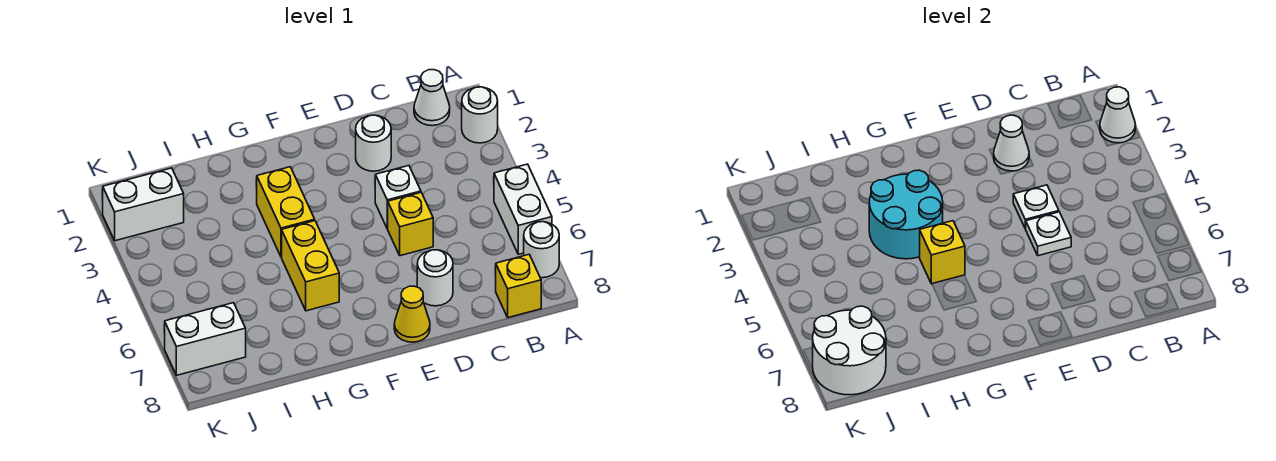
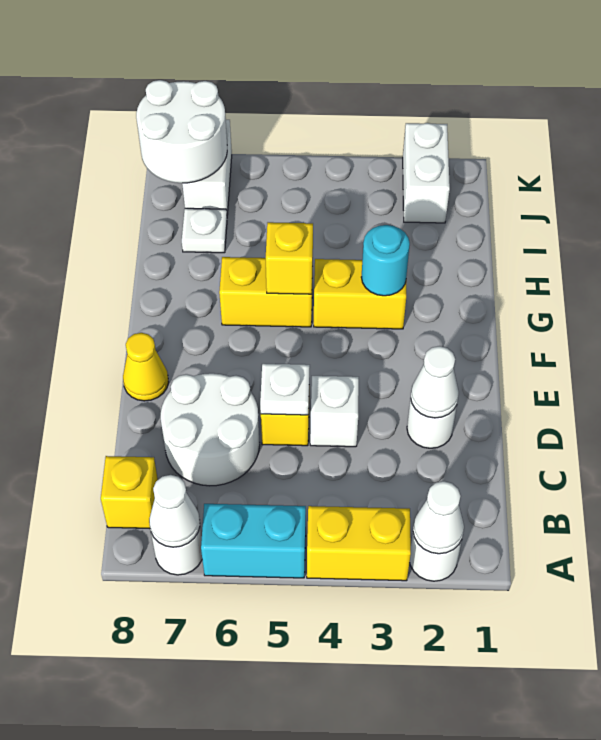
none -> yellow brick A3:A4 level 1
white brick A5:A6 level 1 -> cyan brick A5:A6 level 1
white cone B1 level 1 -> white cone A7 level 2
white plate D4 level 2 -> white plate I7 level 1
white round brick D7 level 1 -> white round brick C6:D7 level 1
cyan round brick G3:H4 level 2 -> cyan round brick G3 level 2

